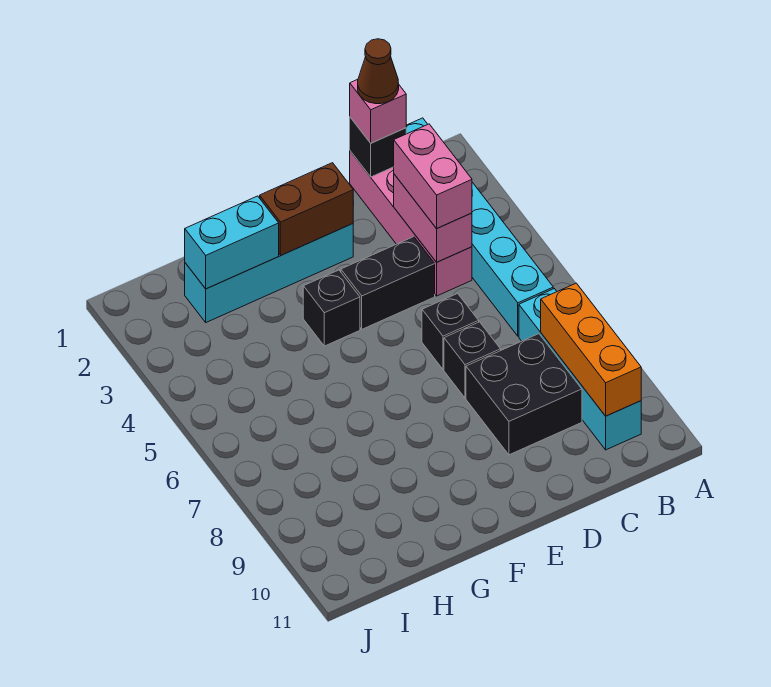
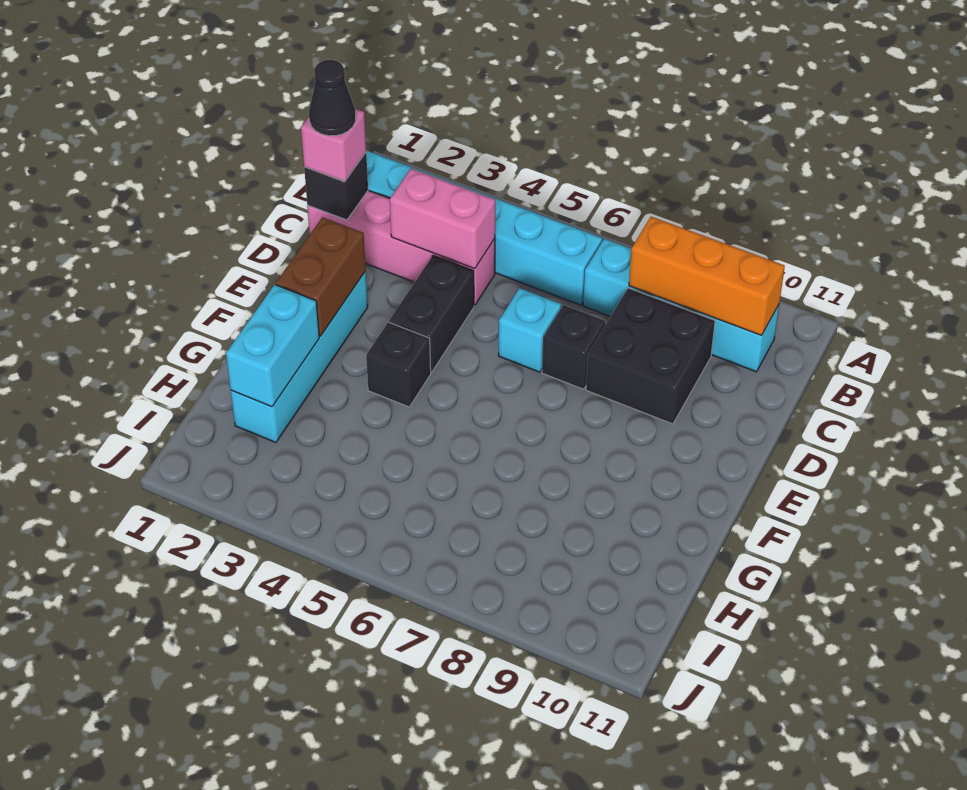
brown cone C1 level 4 -> black cone C1 level 4
pink brick C3:C4 level 3 -> none
black brick D6 level 1 -> cyan brick D6 level 1

